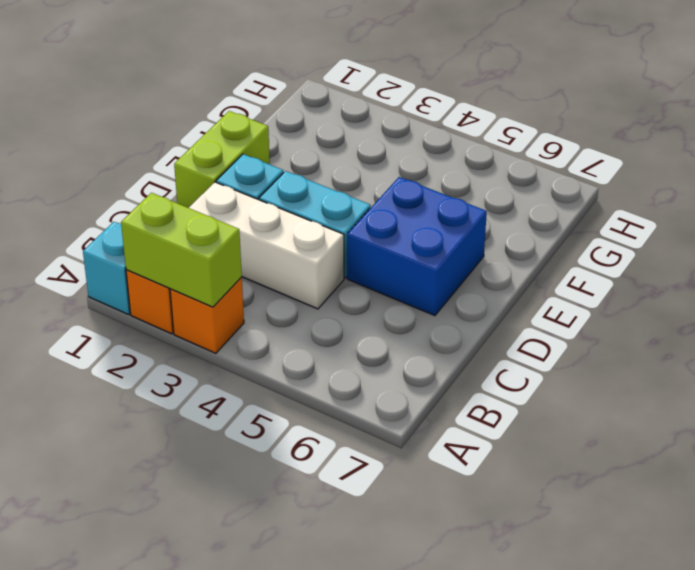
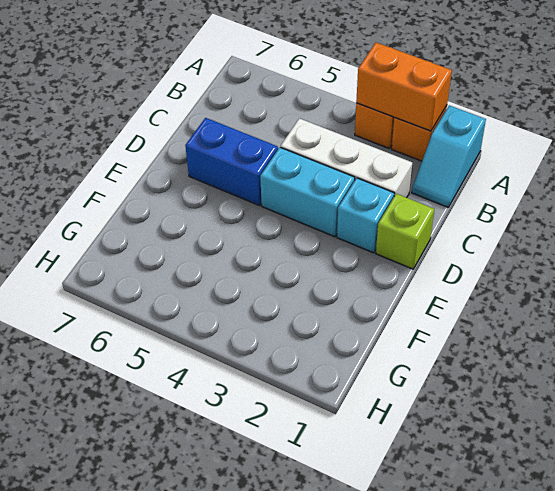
lime brick A2:A3 level 2 -> orange brick A2:A3 level 2
lime brick D1:E1 level 1 -> lime brick D1 level 1
blue brick D5:E6 level 1 -> blue brick D5:D6 level 1

